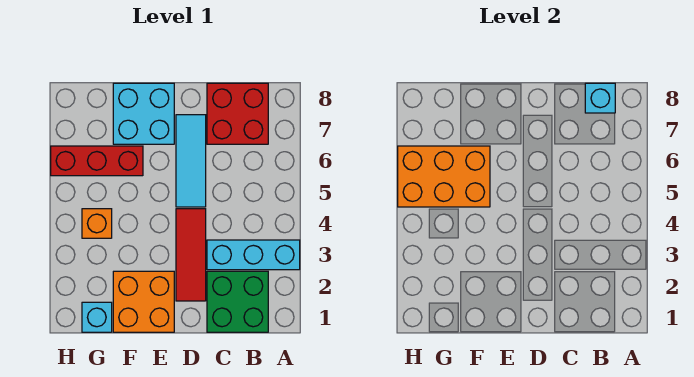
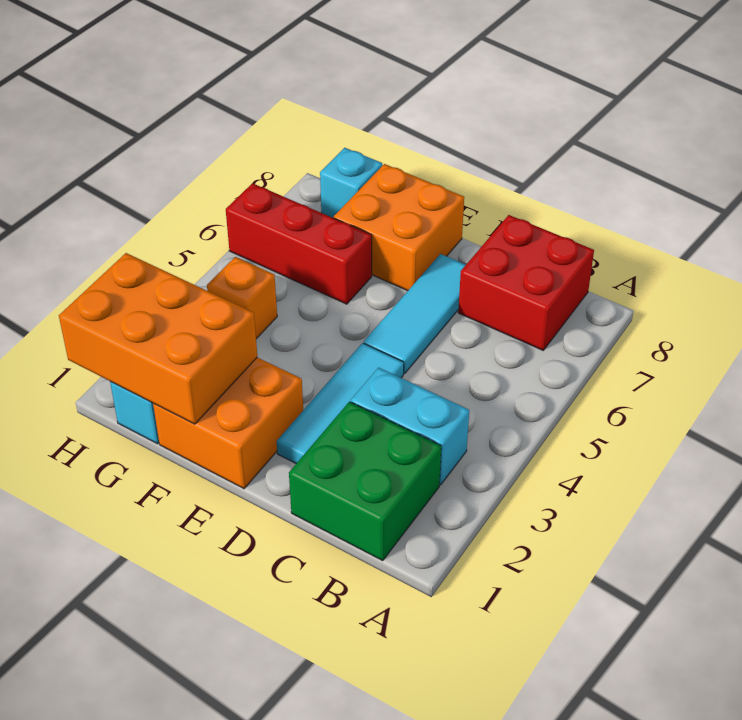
cyan brick A3:C3 level 1 -> cyan brick B3:C3 level 1
cyan brick B8 level 2 -> cyan brick G8 level 1
red tile D2:D4 level 1 -> cyan tile D2:D4 level 1
cyan brick E7:F8 level 1 -> orange brick E7:F8 level 1
orange brick F5:H6 level 2 -> orange brick F1:H2 level 2

